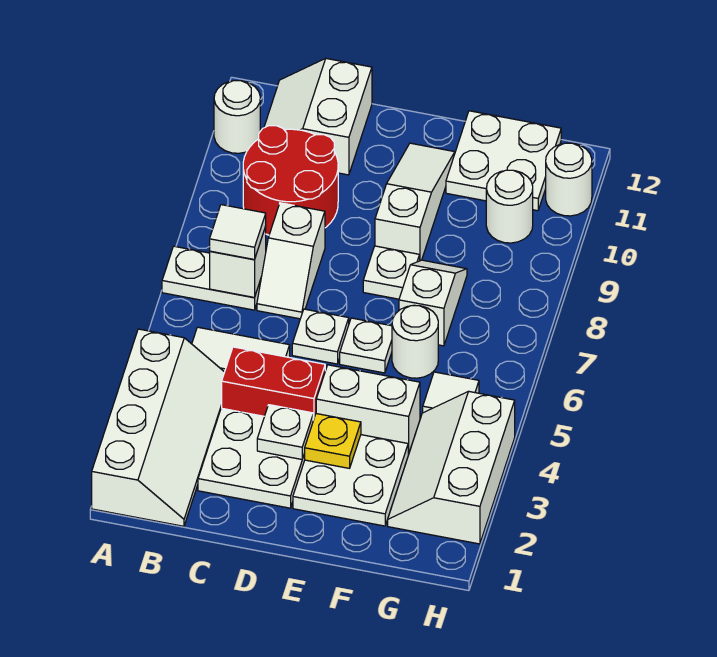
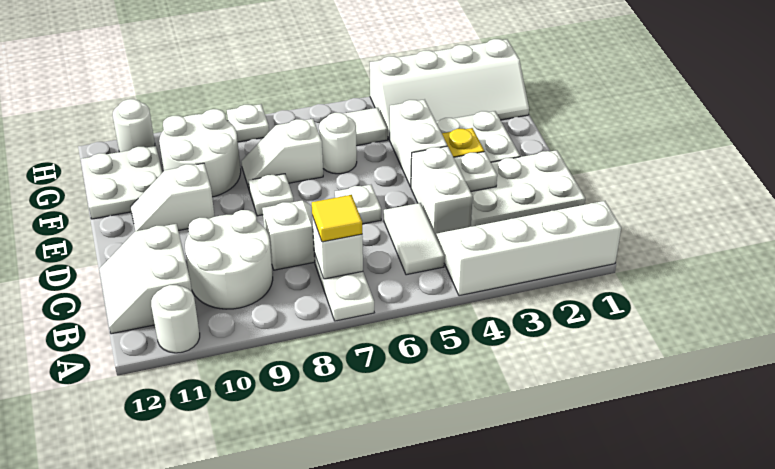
white tile B7 level 3 -> yellow tile B7 level 3
red round brick B9:C10 level 1 -> white round brick B9:C10 level 1
white slope B11:C12 level 1 top C -> white slope B11:C12 level 1 top 11
white plate C2:D3 level 1 -> white plate C1:D3 level 1
red brick C4:D4 level 1 -> white brick C4:D4 level 1
white plate E6 level 1 -> white plate H8 level 1
white slope E9:E11 level 1 top 9 -> white slope E10:E11 level 1 top 10
white slope G2:H4 level 1 top H -> white slope G1:H4 level 1 top H
white round brick G10 level 1 -> white round brick F9:G10 level 1

